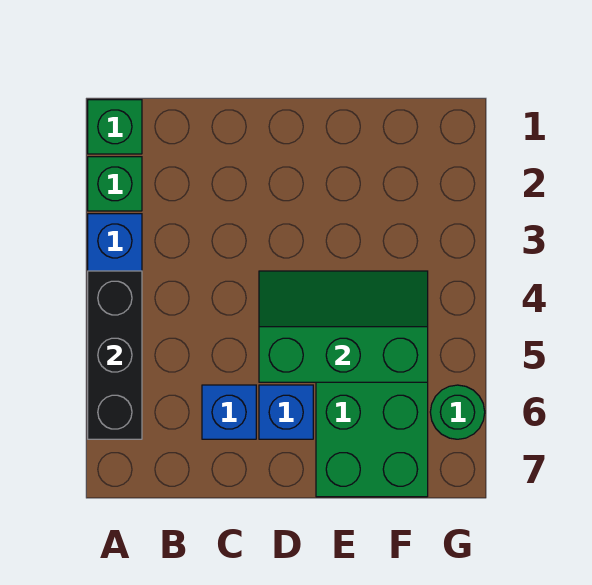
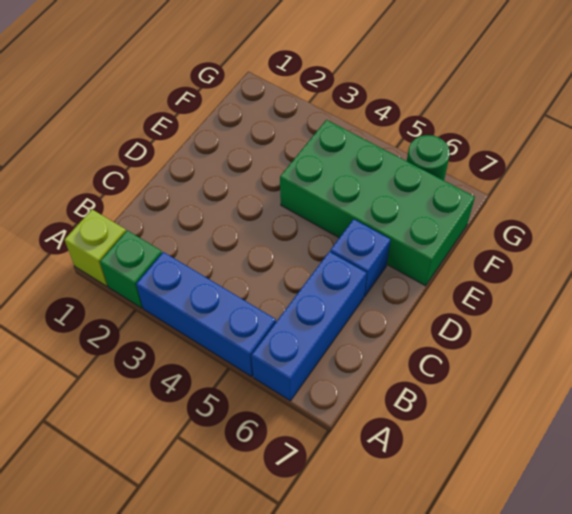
green brick A1 level 1 -> lime brick A1 level 1
black brick A4:A6 level 2 -> none
blue brick C6 level 1 -> blue brick A6:C6 level 1
green slope D4:F5 level 2 top 5 -> none

